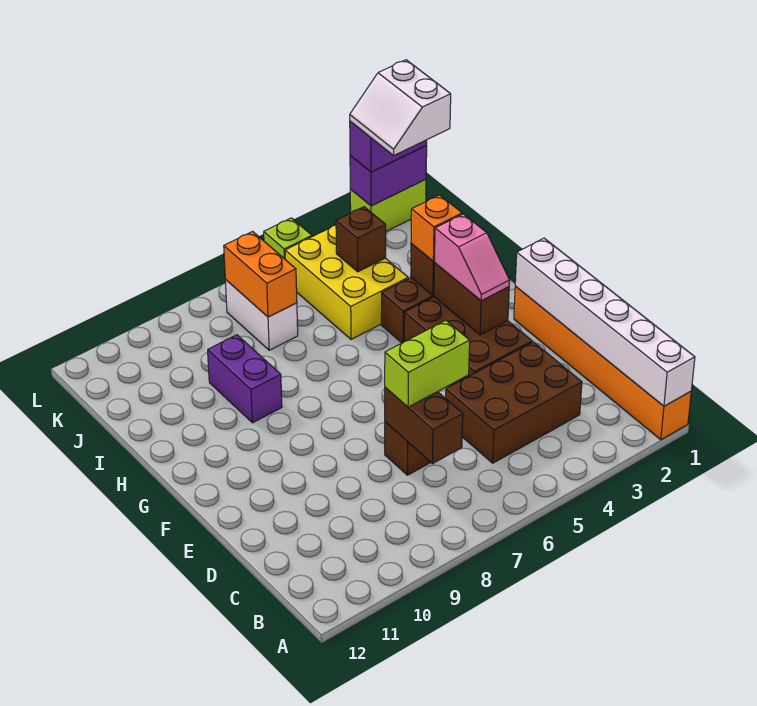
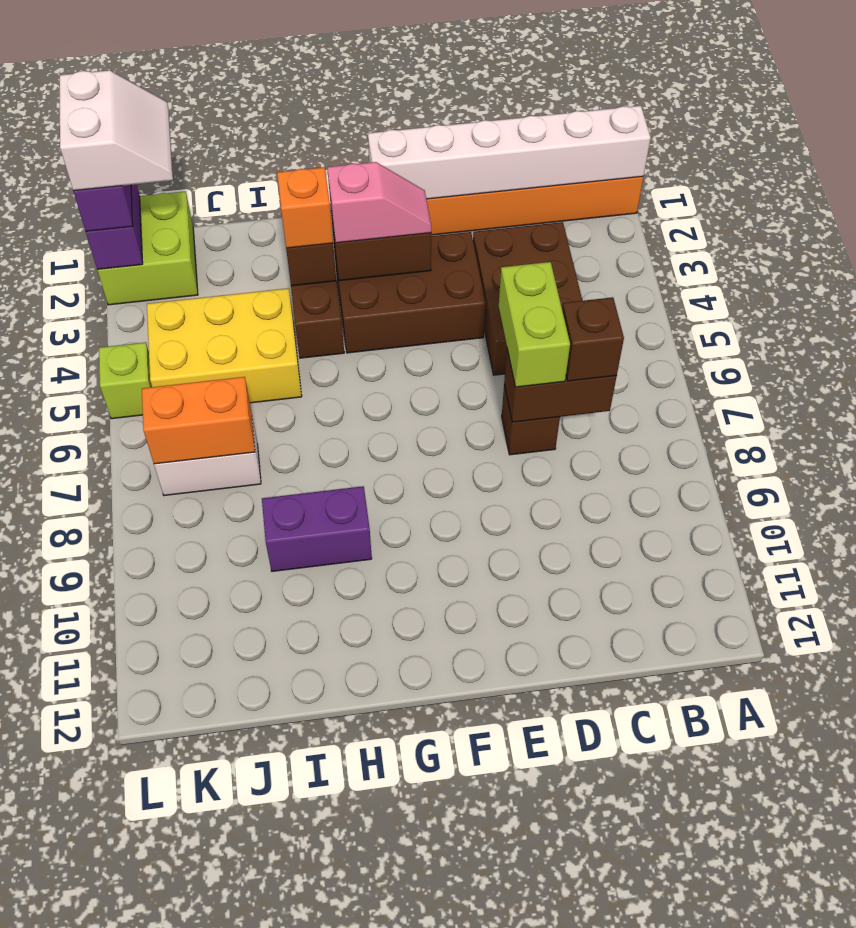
brown brick J4 level 2 -> brown brick C7 level 3
white slope K1:L2 level 4 top 1 -> white slope K1:L2 level 4 top L
lime brick L1:L2 level 1 -> lime brick K1:L2 level 1

